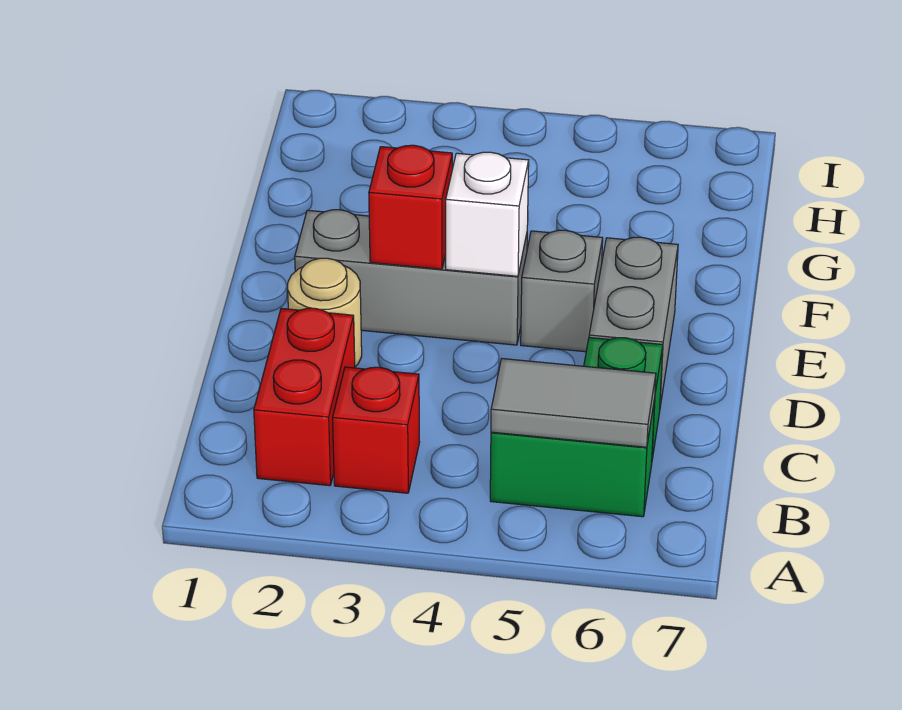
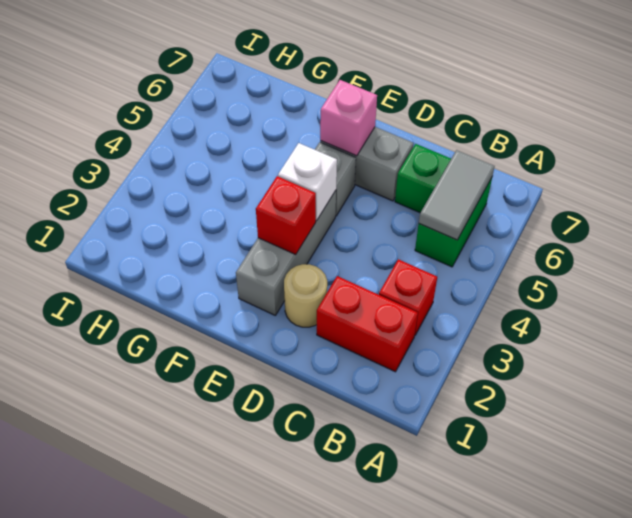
none -> pink brick E6 level 2

